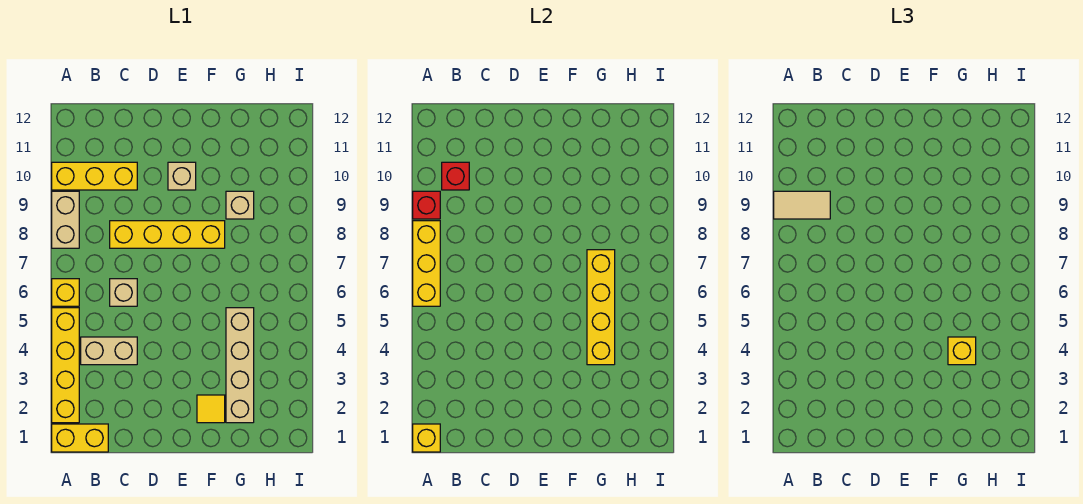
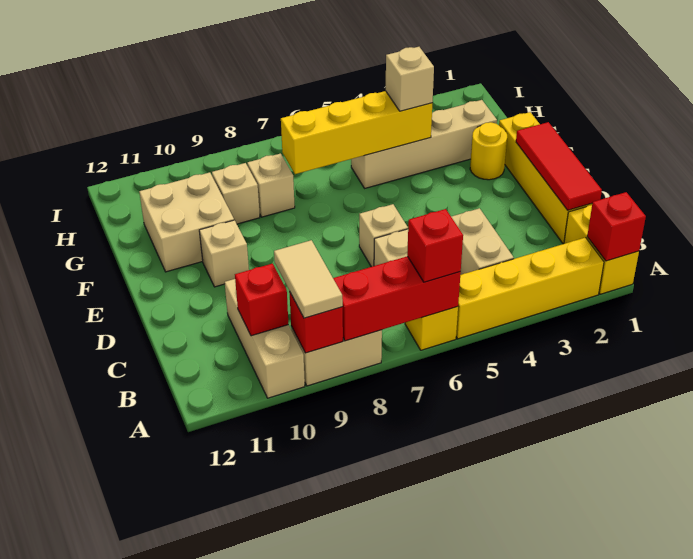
yellow brick A1 level 2 -> red brick A1 level 2
yellow brick A6:A8 level 2 -> red brick A6:A8 level 2
none -> red brick A6 level 3
yellow brick A10:C10 level 1 -> tan brick A10:C10 level 1
none -> red tile C1:E1 level 2
yellow brick C8:F8 level 1 -> yellow brick C1:F1 level 1
none -> tan brick D6 level 1
yellow tile F2 level 1 -> yellow round brick F2 level 1
none -> tan brick F10:G11 level 1
yellow brick G4 level 3 -> tan brick G4 level 3
none -> tan brick G8 level 1

